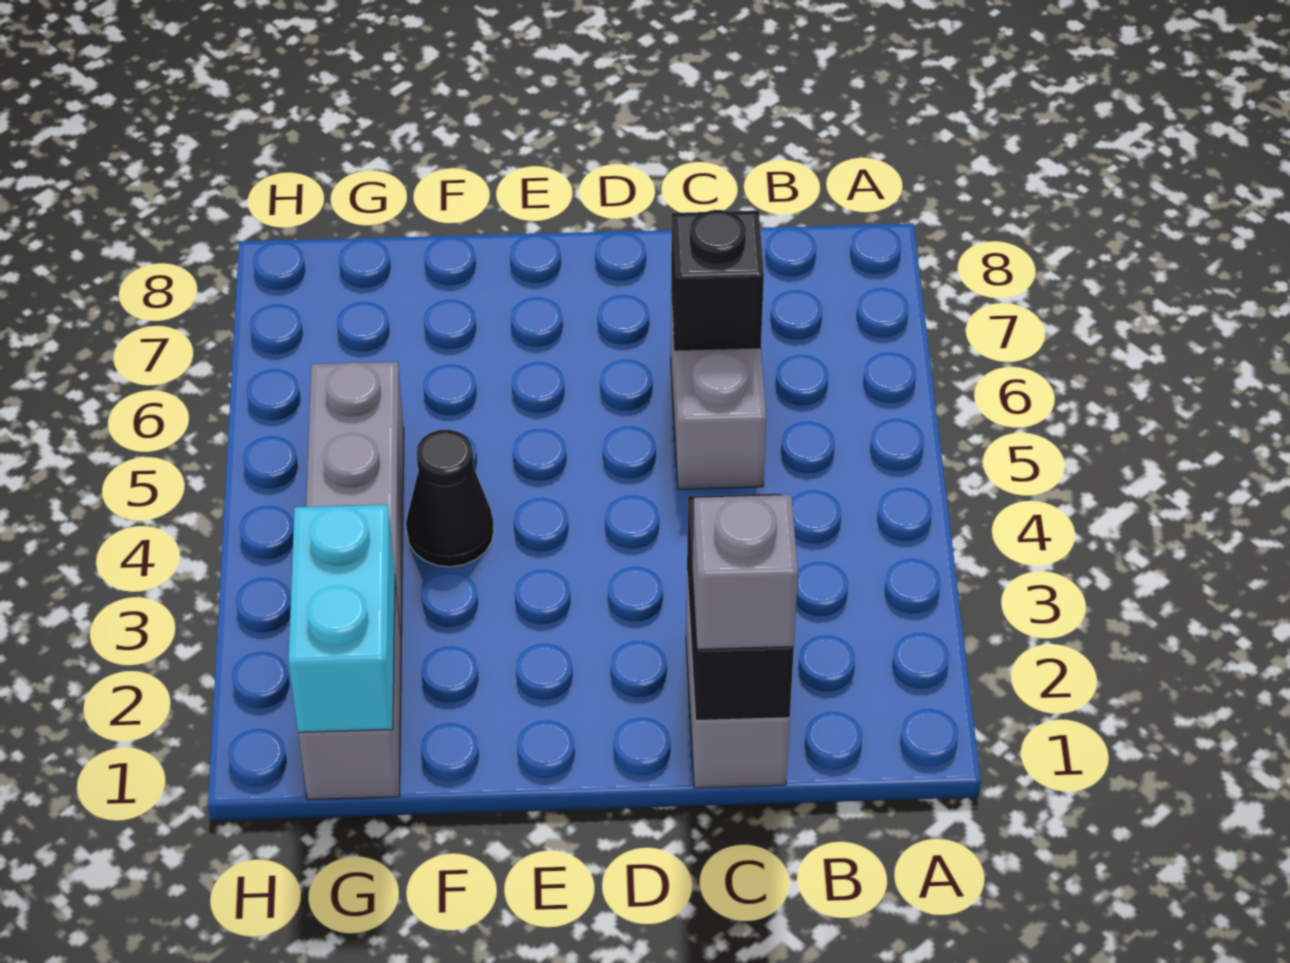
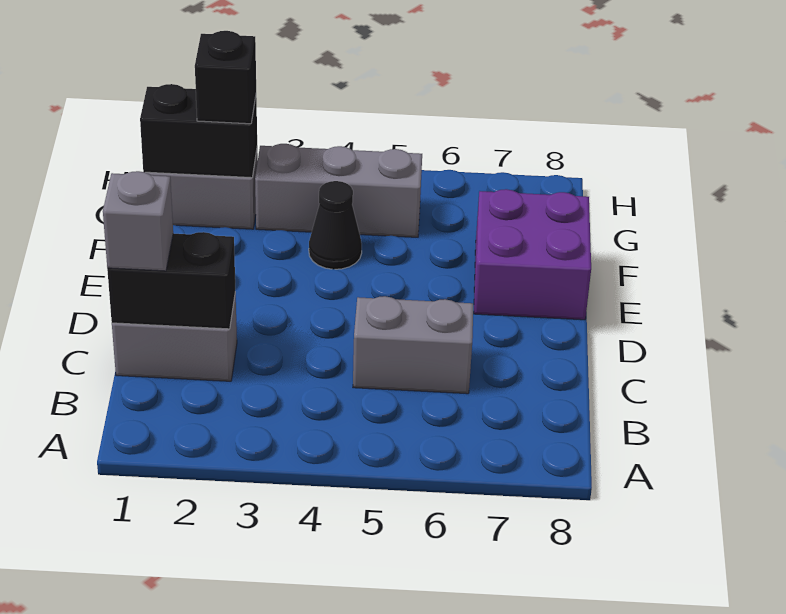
black brick C6 level 2 -> black brick G2 level 3
none -> purple brick E7:F8 level 1
cyan brick G1:G2 level 2 -> black brick G1:G2 level 2

